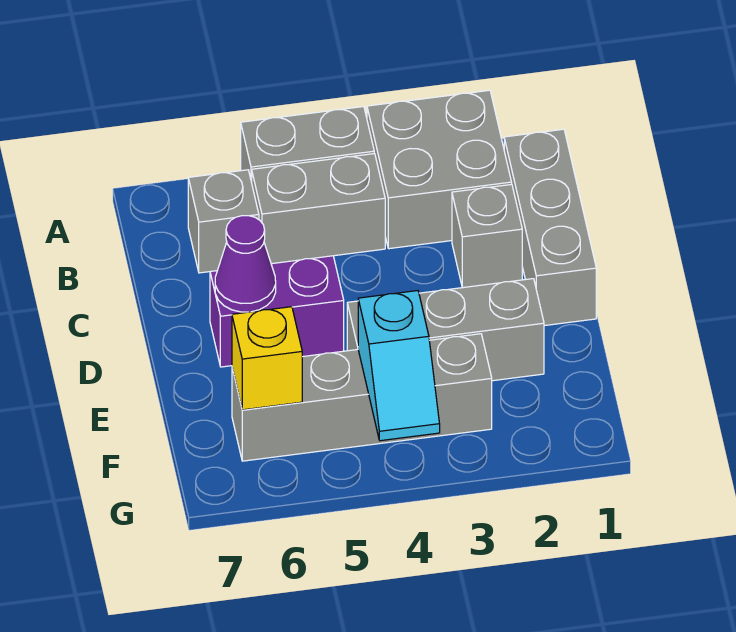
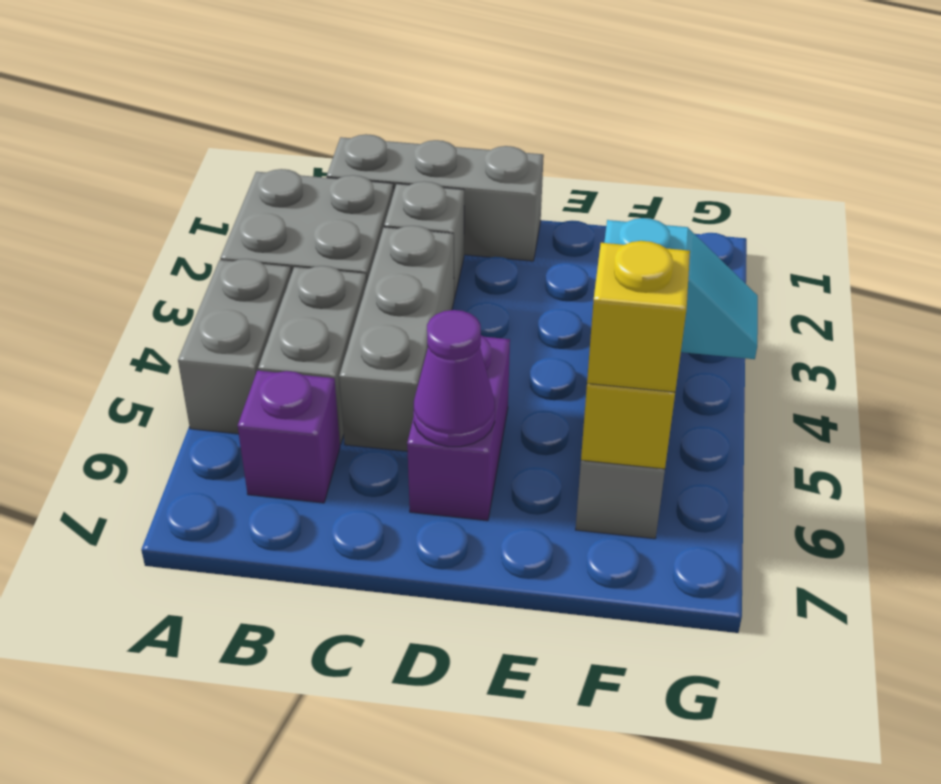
grey brick B6 level 1 -> purple brick B6 level 1
grey brick E2:E4 level 1 -> grey brick C3:C5 level 1
none -> yellow brick F6 level 3

